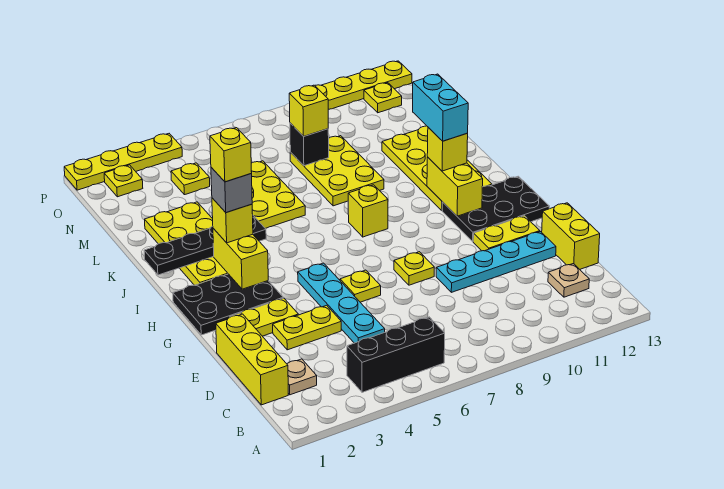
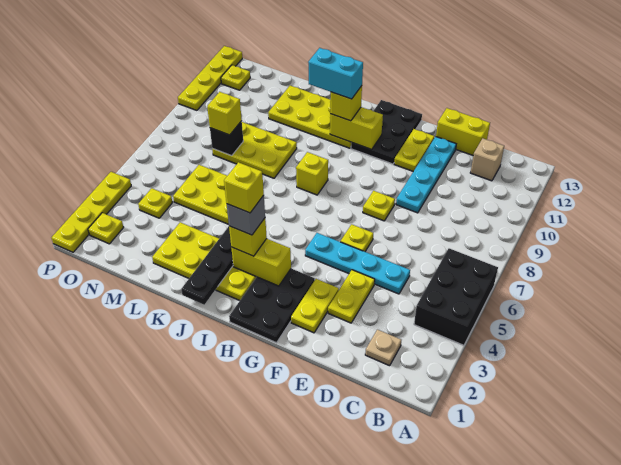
black brick B4:B6 level 1 -> black brick A4:B6 level 1
yellow brick C1:E1 level 1 -> none
tan plate C12 level 1 -> tan brick C12 level 1

